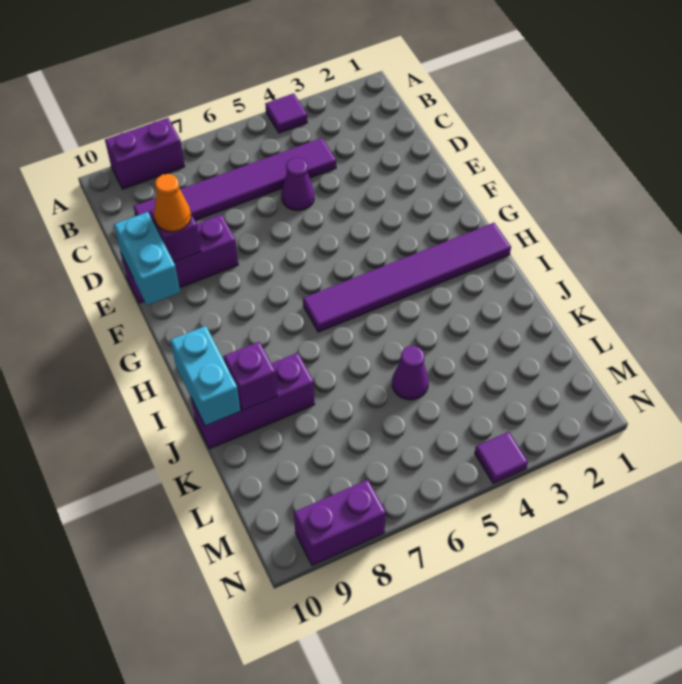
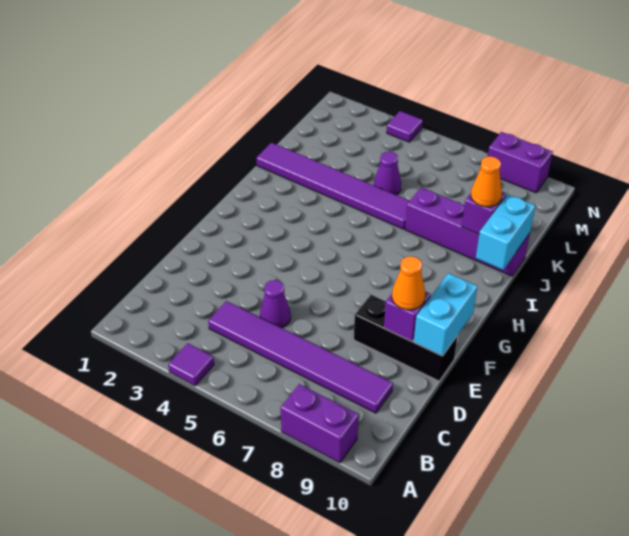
purple brick E8:E10 level 1 -> black brick E8:E10 level 1
purple tile H1:H6 level 1 -> purple tile J1:J6 level 1
purple brick J8:J10 level 1 -> purple brick J7:J10 level 1
none -> orange cone J9 level 3

